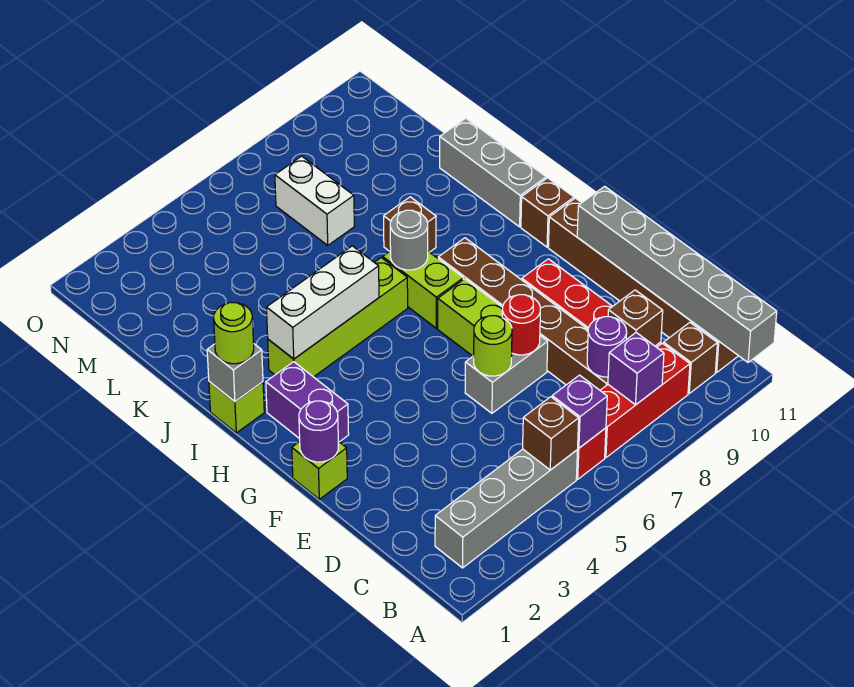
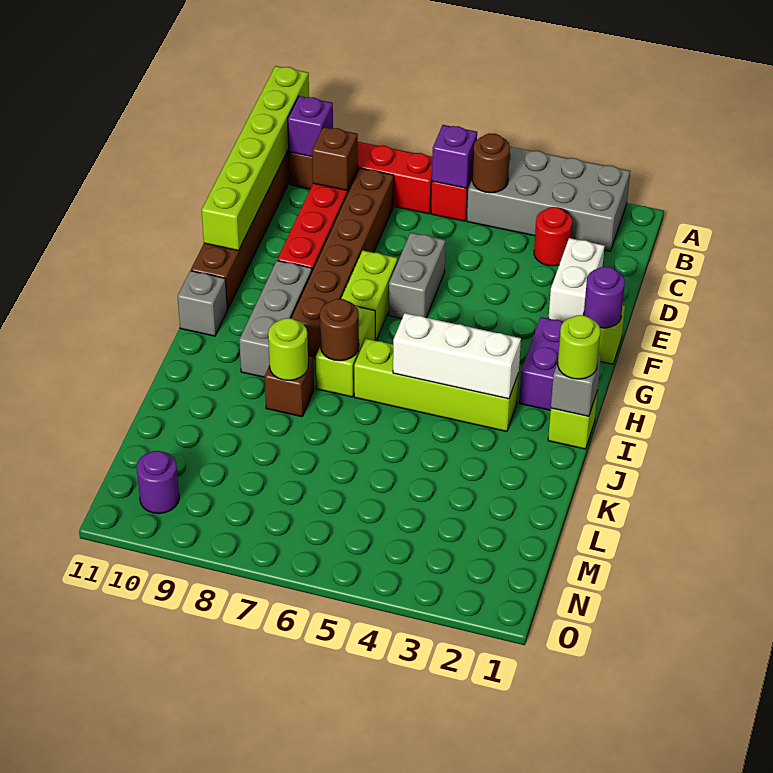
grey brick A11:F11 level 2 -> lime brick A11:F11 level 2
grey brick B2:B5 level 1 -> grey brick A2:B5 level 1
brown brick B5 level 2 -> brown round brick B5 level 2
purple brick B8 level 2 -> purple brick B10 level 2
purple round brick C8 level 2 -> purple round brick N10 level 1
grey brick E6:E7 level 1 -> grey brick E6:F6 level 1
lime round brick E6 level 2 -> lime round brick J8 level 2
red round brick E7 level 2 -> red round brick C3 level 1
brown brick H11 level 1 -> grey brick H11 level 1
grey round brick I7 level 2 -> brown round brick I7 level 2
grey brick I11:K11 level 1 -> grey brick G9:I9 level 1
white brick L7:M7 level 1 -> white brick D2:E2 level 1

